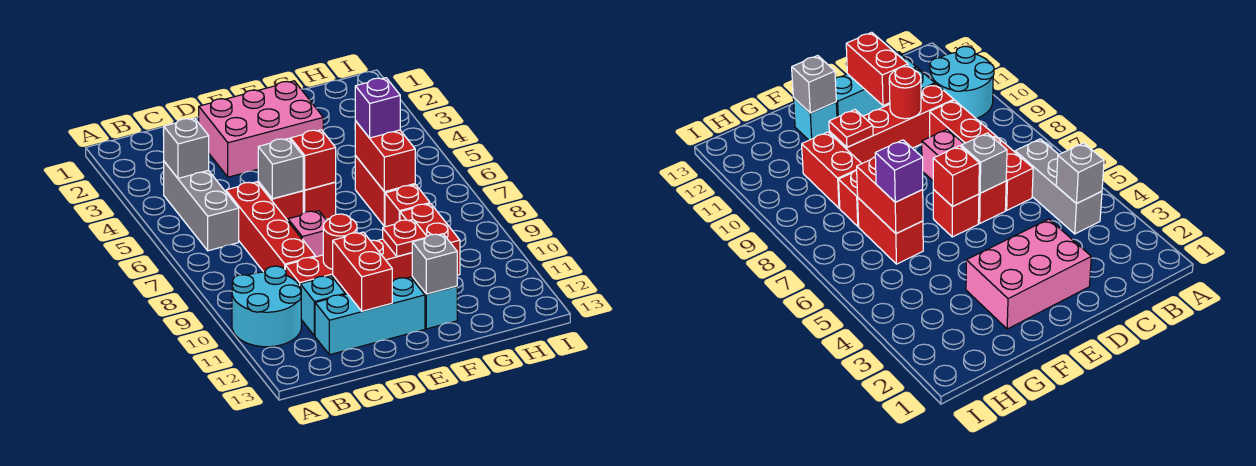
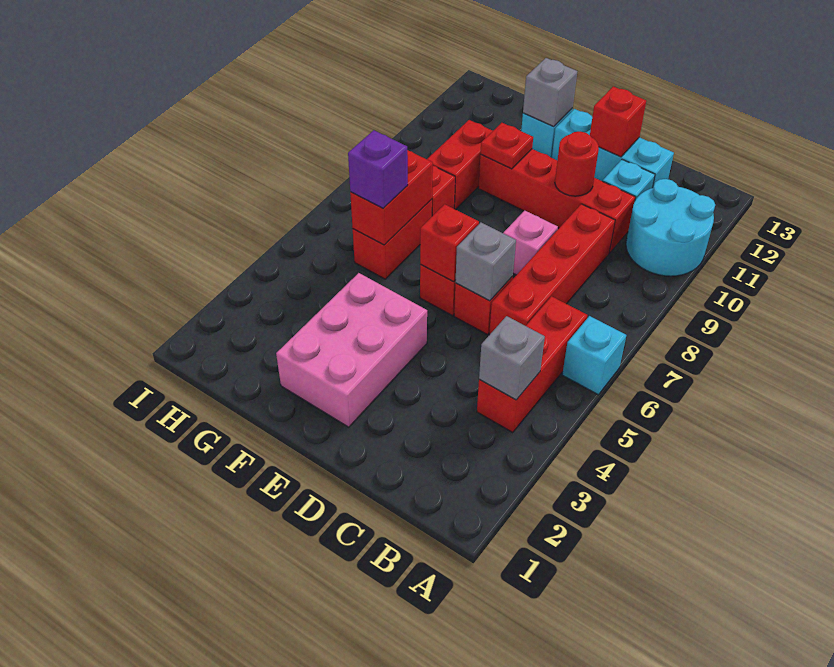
none -> cyan brick A6 level 1
grey brick B4:B6 level 1 -> red brick B4:B6 level 1
pink brick D2:F3 level 1 -> pink brick E2:F4 level 1
red brick D11:D12 level 2 -> red brick D12 level 2

